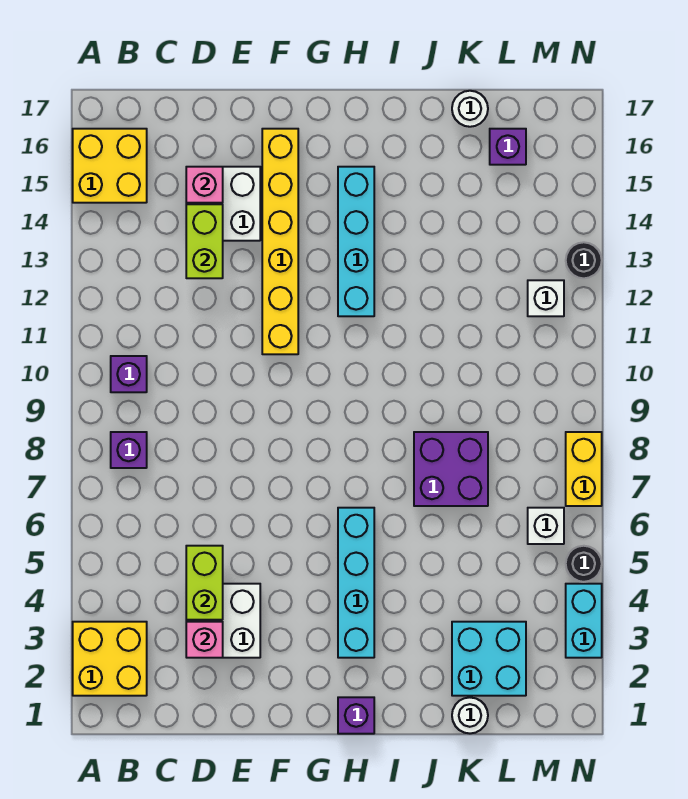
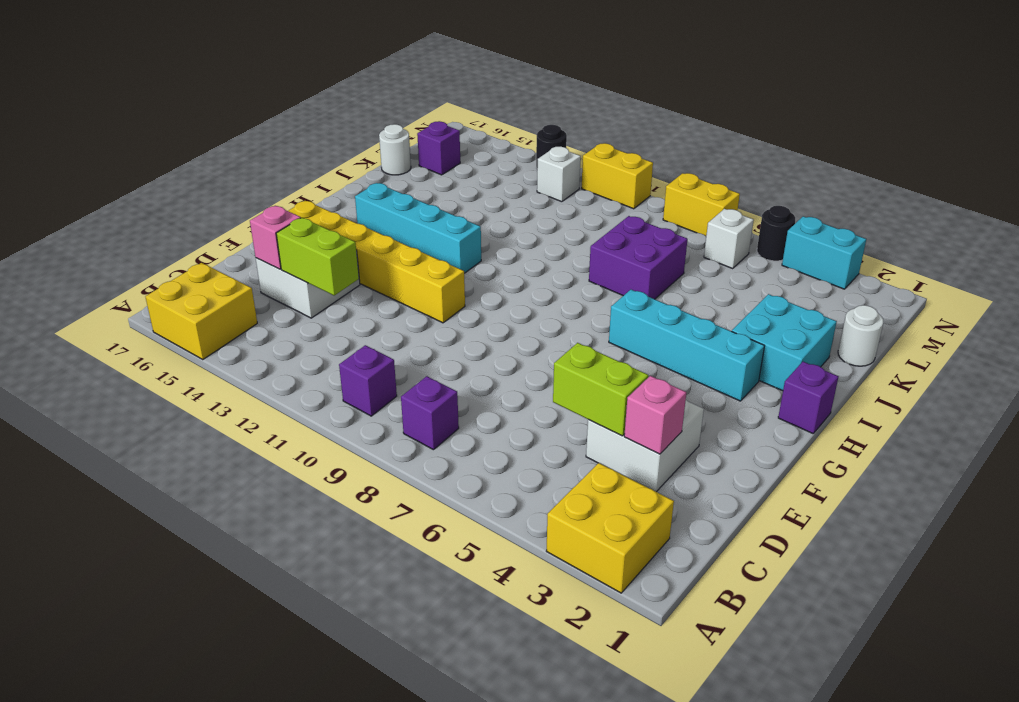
cyan brick K2:L3 level 1 -> cyan brick I2:J3 level 1
none -> yellow brick N10:N11 level 1

